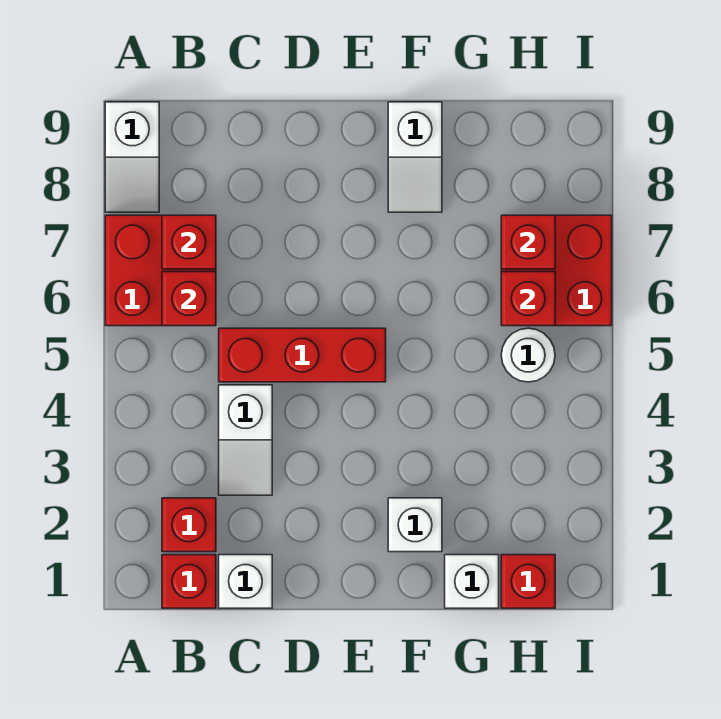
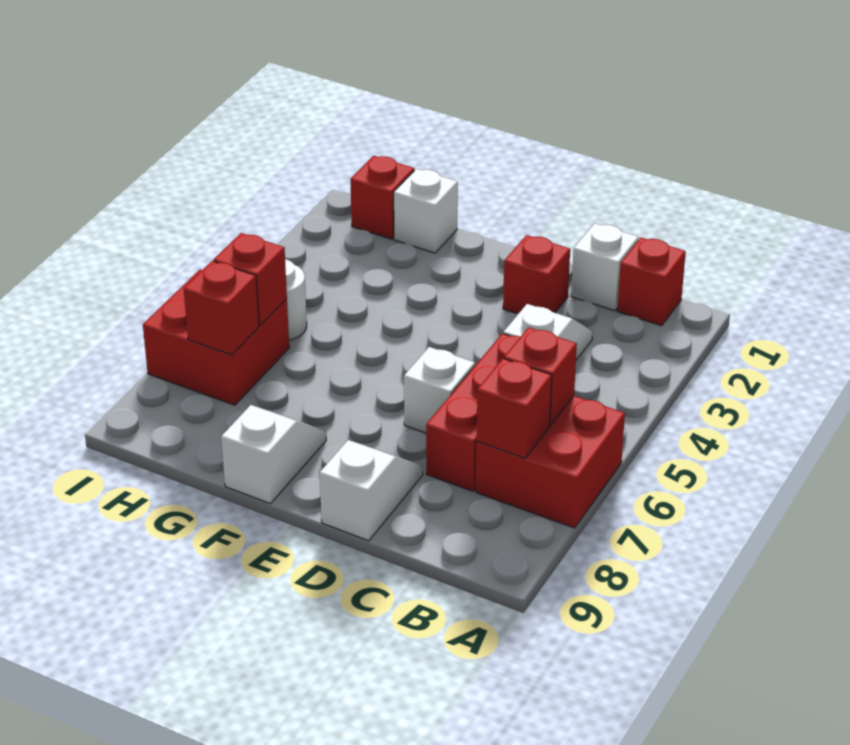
white slope A8:A9 level 1 top 9 -> white slope D8:D9 level 1 top 9
red brick B2 level 1 -> red brick D2 level 1
red brick C5:E5 level 1 -> red brick C5:C7 level 1
white brick F2 level 1 -> white brick D6 level 1

